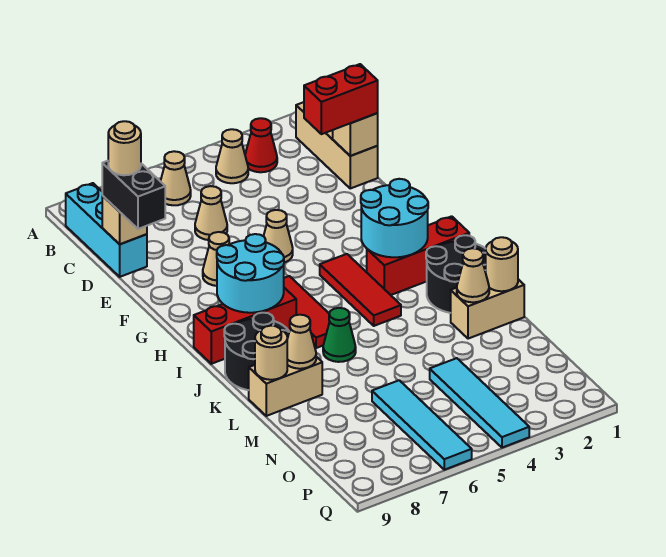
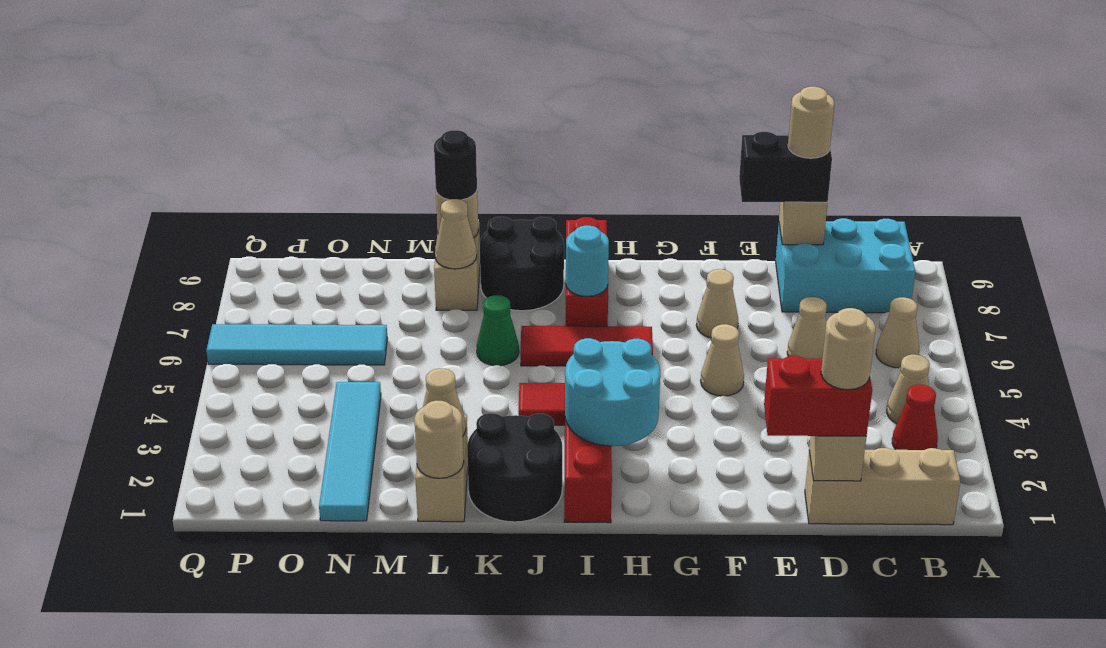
cyan brick B9:D9 level 1 -> cyan brick B8:D9 level 1
red brick D1:D2 level 3 -> red brick D1:E1 level 3
none -> tan round brick D1 level 4
cyan round brick H7:I8 level 2 -> cyan round brick I7 level 2
none -> black round brick L9 level 3
cyan tile N4:Q4 level 1 -> cyan tile N1:N4 level 1

